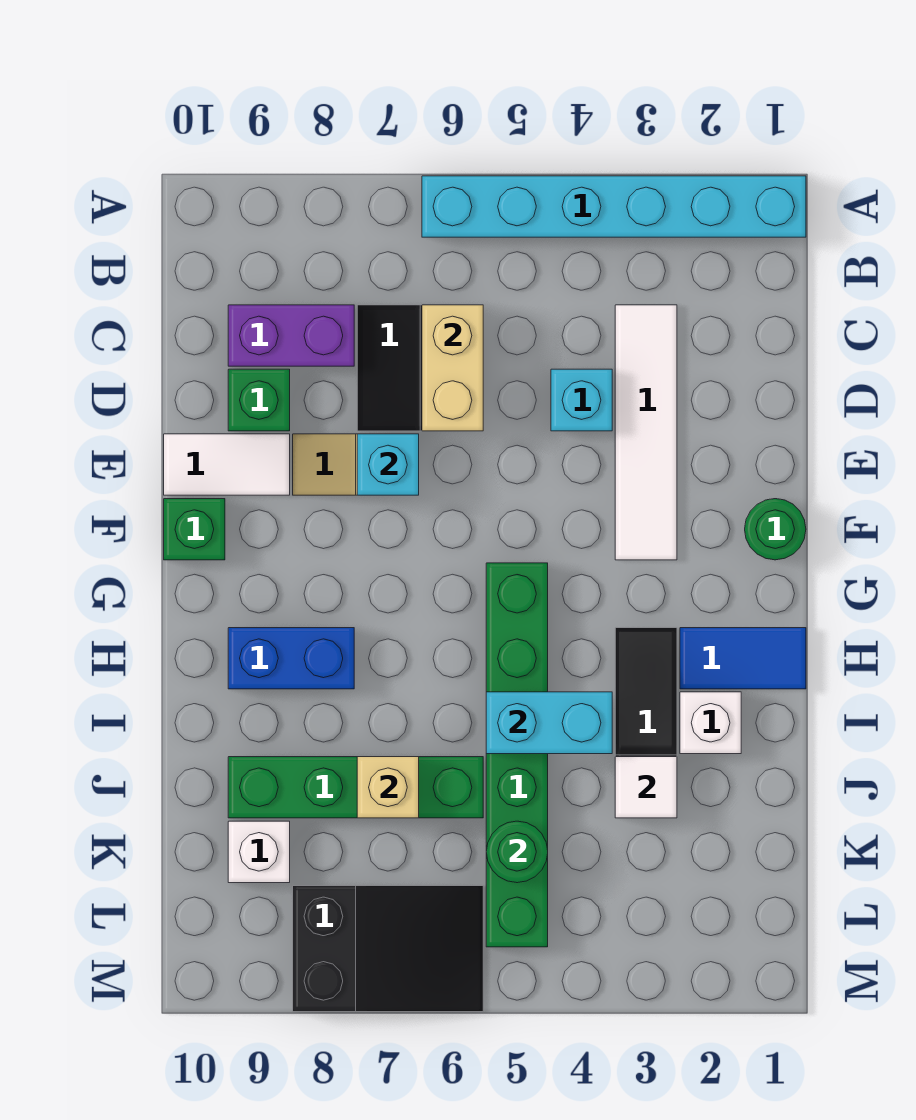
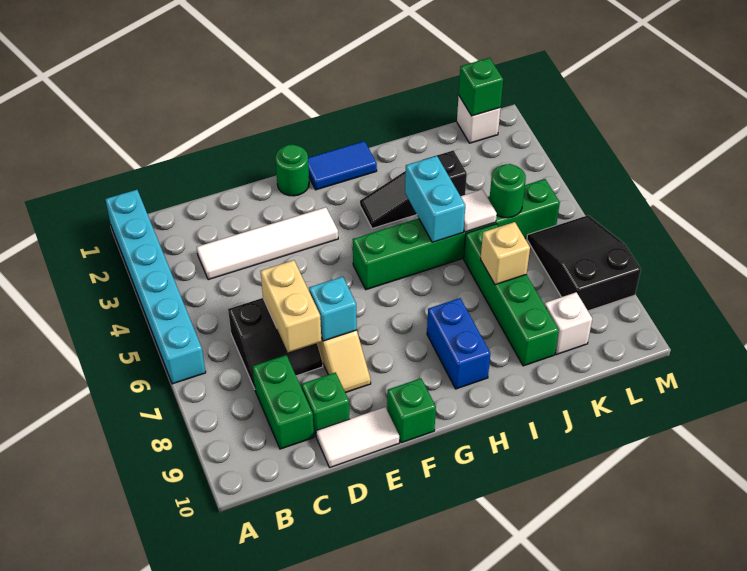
tan brick C6:D6 level 2 -> tan brick D6:D7 level 2
purple brick C8:C9 level 1 -> green brick C8:C9 level 1
cyan brick D4 level 1 -> none
white tile E9:E10 level 1 -> white tile D10:E10 level 1
blue tile H1:H2 level 1 -> blue tile G1:H1 level 1
white brick I2 level 1 -> white brick L1 level 1
white tile J3 level 2 -> white tile J5 level 2
none -> green brick L1 level 2

